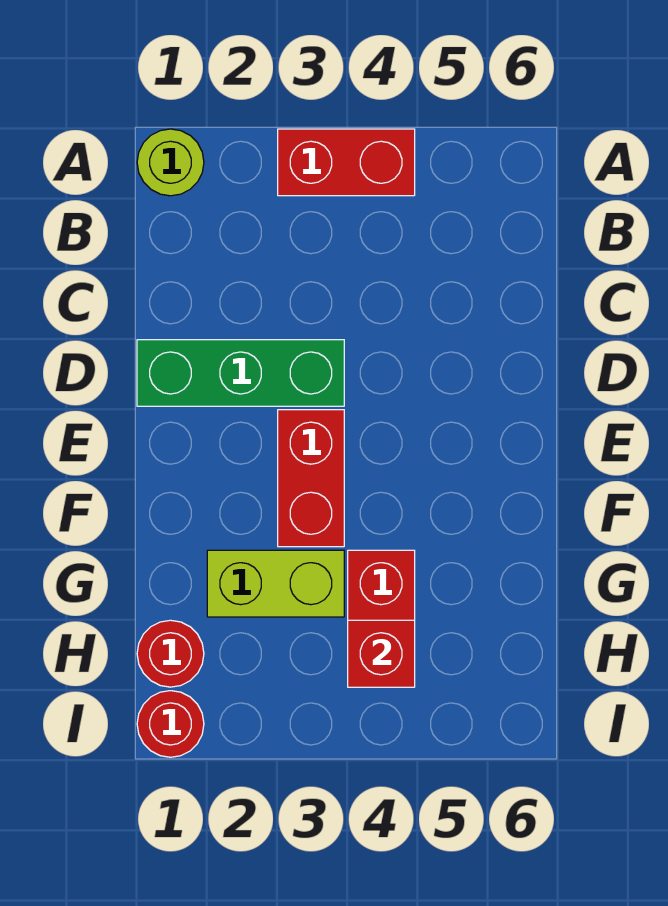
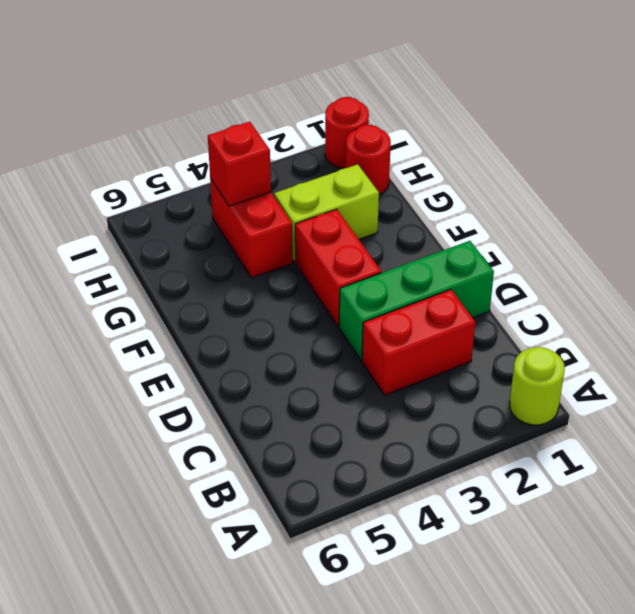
red brick A3:A4 level 1 -> red brick C2:C3 level 1

